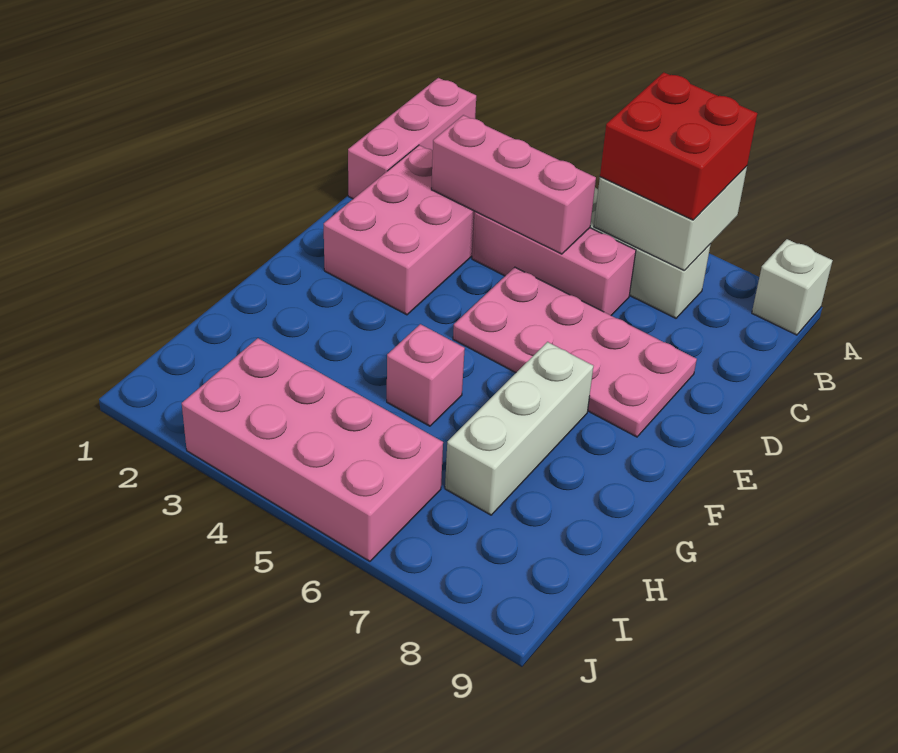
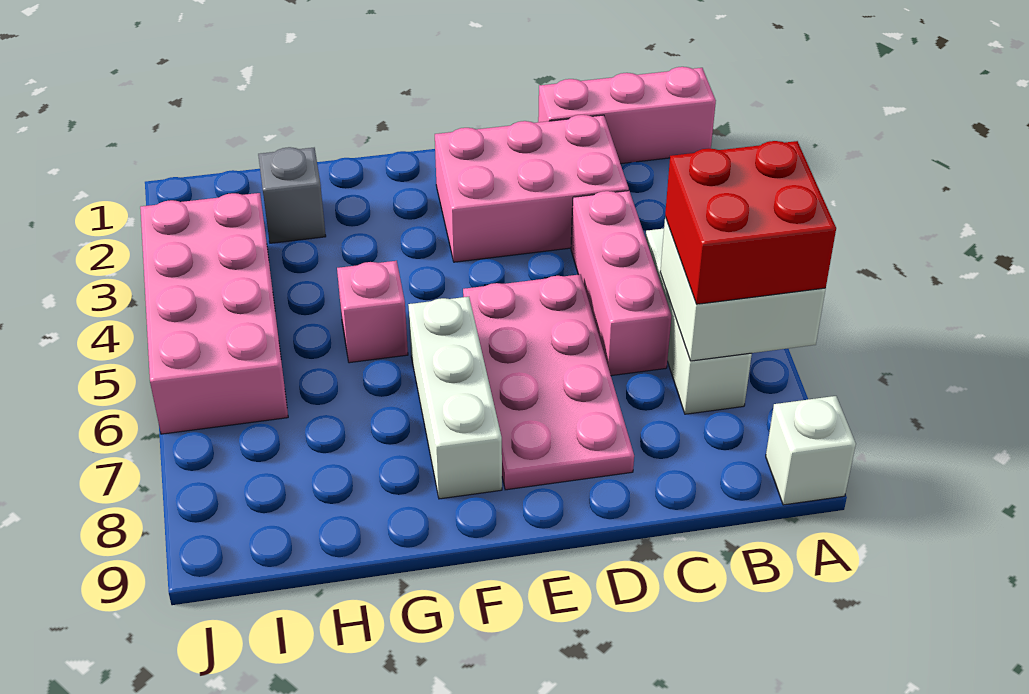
pink brick C3:C5 level 2 -> none
white brick F7:H7 level 1 -> white brick F6:F8 level 1
none -> grey brick H2 level 1

